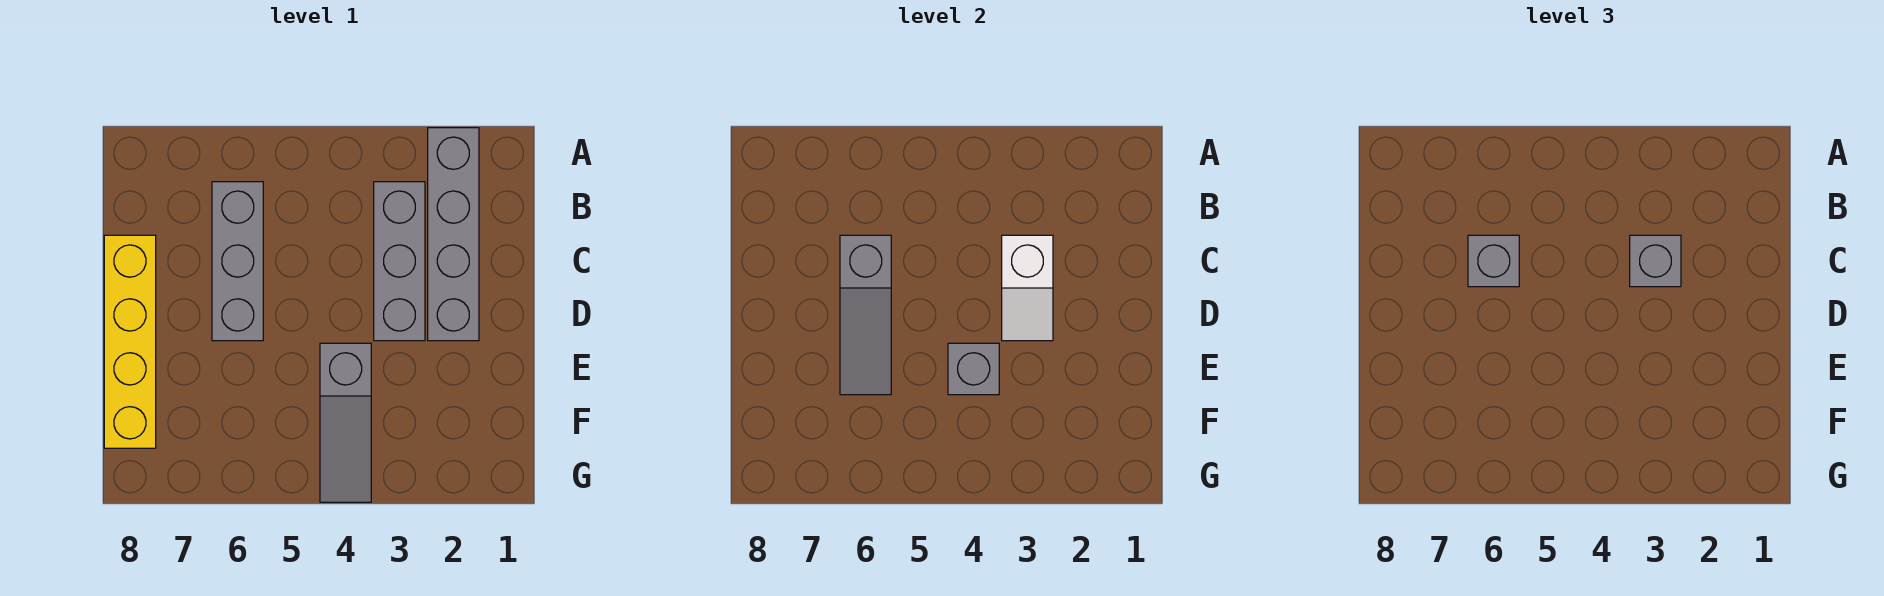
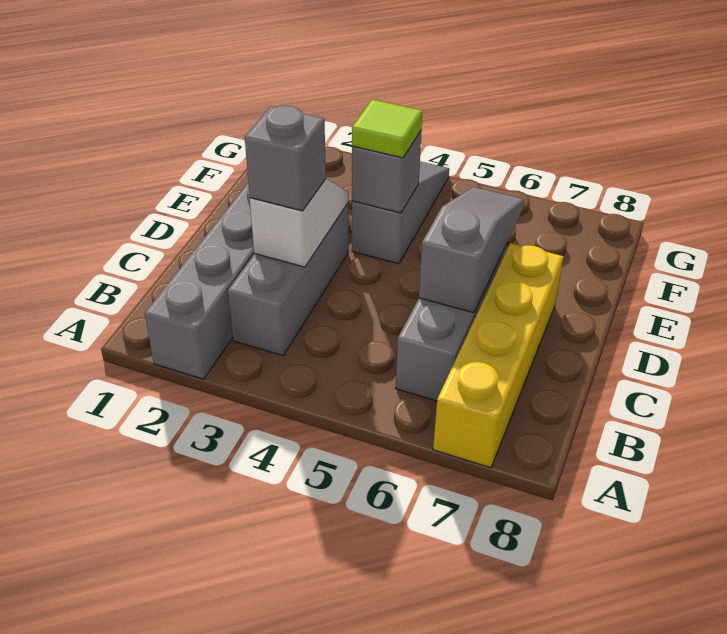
grey brick C6 level 3 -> none
yellow brick C8:F8 level 1 -> yellow brick A7:D7 level 1
none -> lime tile E4 level 3

